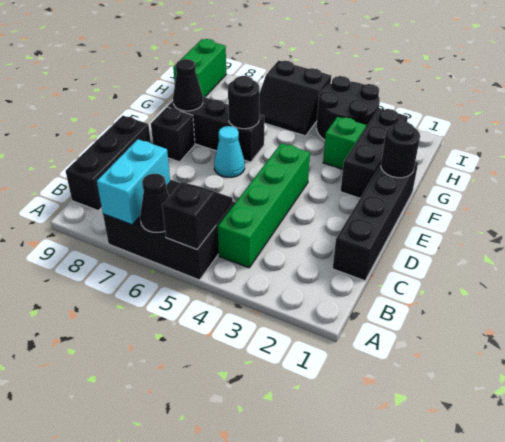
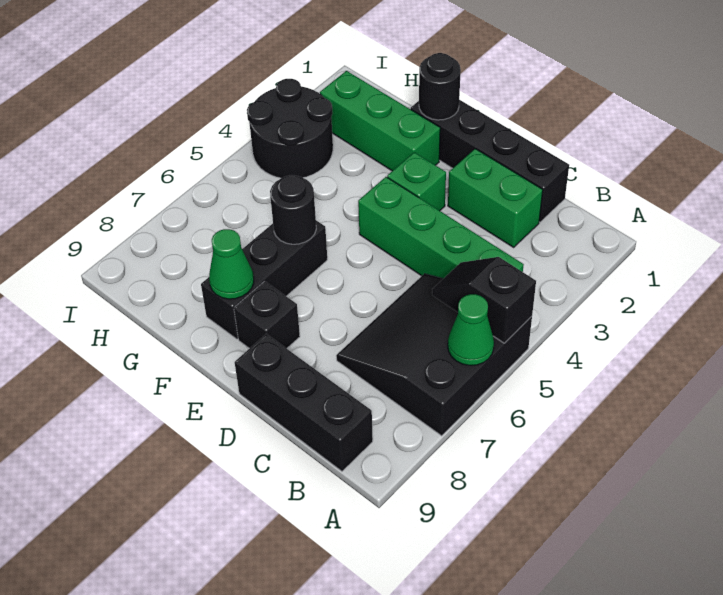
black cone A6 level 2 -> green cone A6 level 2
cyan brick A7:B7 level 2 -> none
cyan cone E6 level 1 -> none
black brick F2:H2 level 1 -> green brick F2:H2 level 1
black cone F8 level 2 -> green cone F8 level 2
green brick G3 level 1 -> green brick E3 level 1
black slope H5:I6 level 1 top I -> none
green brick H9:I9 level 1 -> green brick C2:D2 level 1

